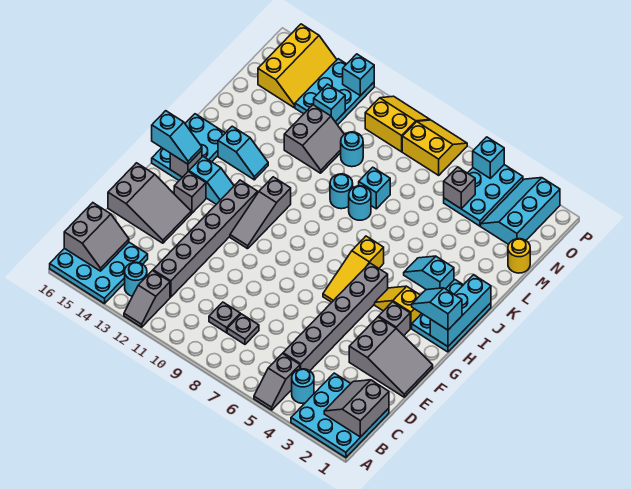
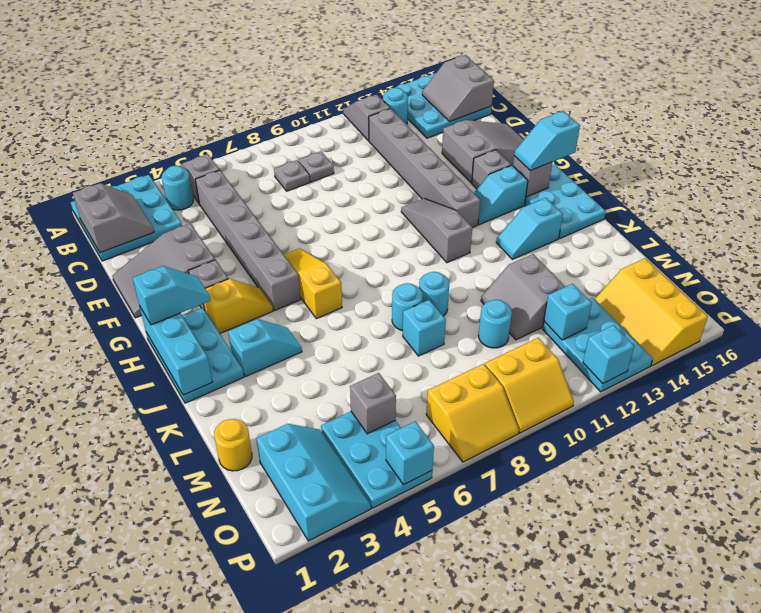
grey slope E14:F16 level 1 top 16 -> grey slope E14:F16 level 1 top 14

